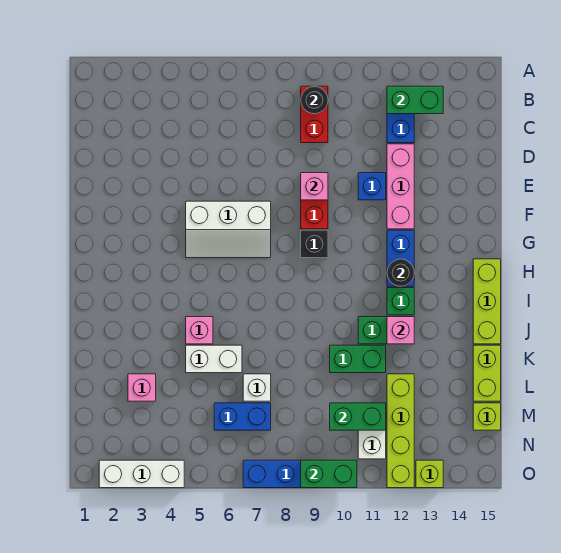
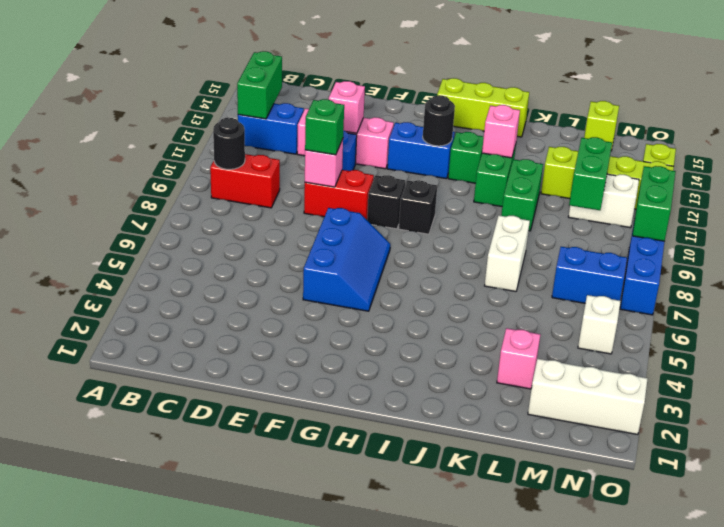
none -> green brick E9 level 3
white slope F5:G7 level 1 top F -> blue slope F5:G7 level 1 top F
none -> black brick H9 level 1
pink brick J5 level 1 -> pink brick E12 level 2
white brick K5:K6 level 1 -> white brick K7:K8 level 1
lime brick K15:L15 level 1 -> none
white brick L7 level 1 -> white brick N5 level 1
blue brick M6:M7 level 1 -> blue brick M7:N7 level 1
white brick O2:O4 level 1 -> white brick M2:O2 level 1

